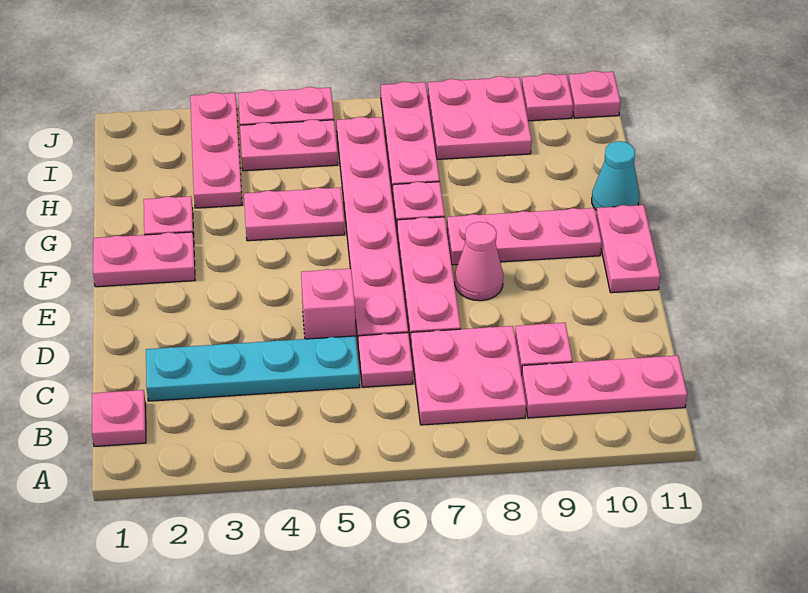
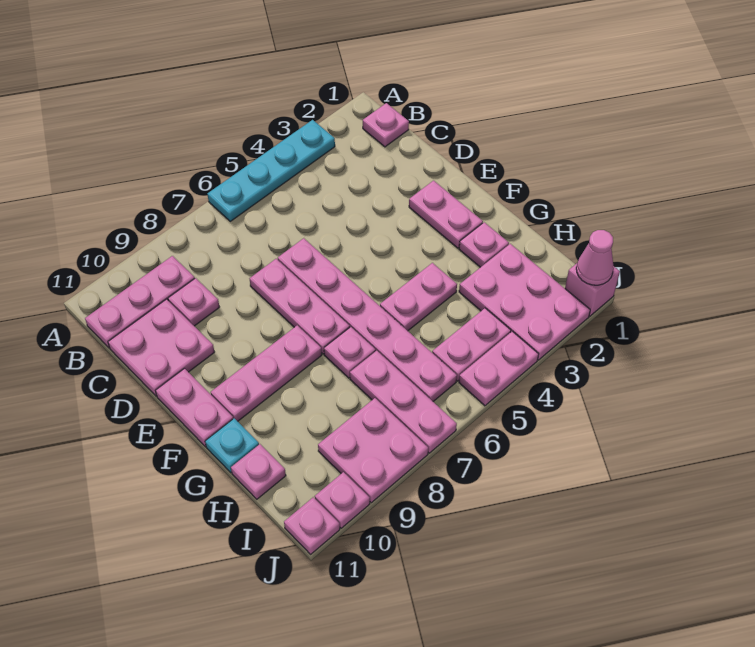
pink plate B7:C8 level 1 -> pink plate C10:D11 level 1
cyan plate C2:C5 level 1 -> cyan plate A3:A6 level 1
pink plate C6 level 1 -> pink plate H11 level 1
pink brick D5 level 1 -> pink brick J1 level 1
pink cone E8 level 1 -> pink cone J1 level 2
pink plate F1:F2 level 1 -> pink plate E2:F2 level 1
cyan cone G11 level 1 -> cyan plate G11 level 1
pink plate H3:J3 level 1 -> pink plate H2:J3 level 1

